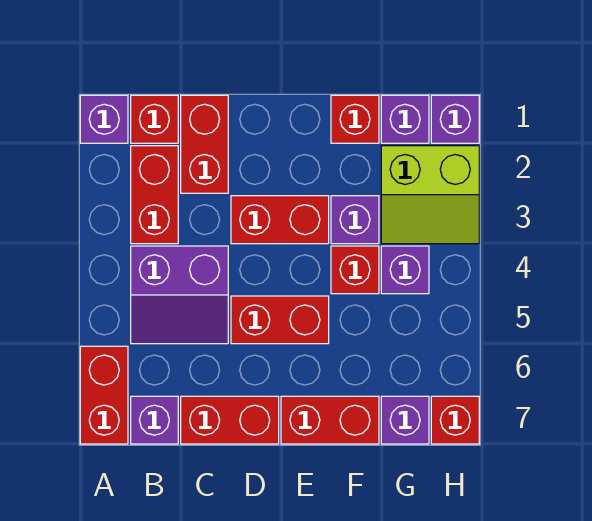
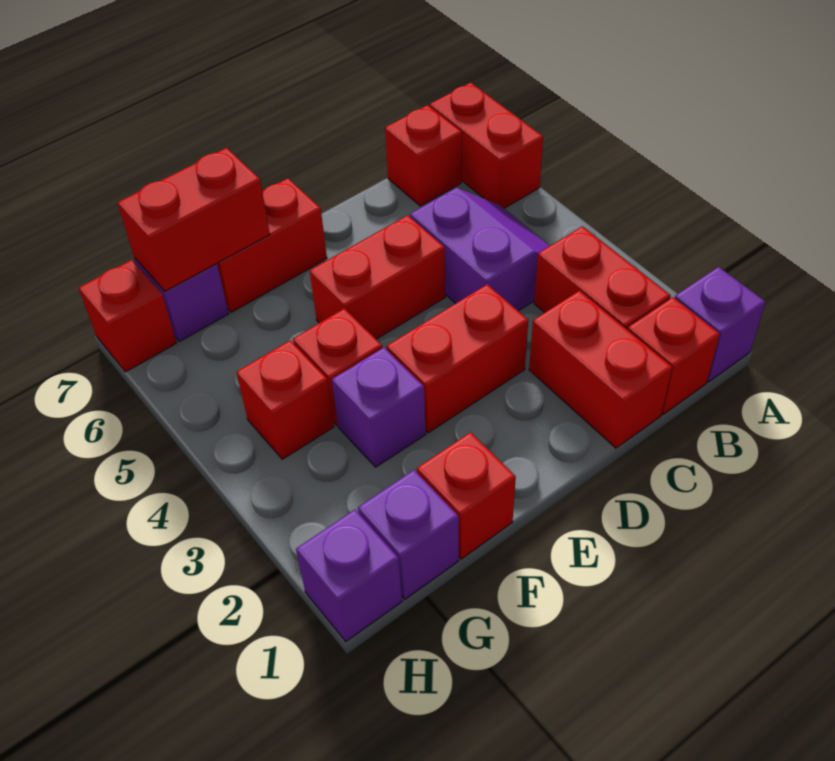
purple slope B4:C5 level 1 top 4 -> purple slope B4:C5 level 1 top C
purple brick B7 level 1 -> red brick B7 level 1
red brick C7:D7 level 1 -> red brick F7:G7 level 2
lime slope G2:H3 level 1 top 2 -> none
purple brick G4 level 1 -> red brick G4 level 1

